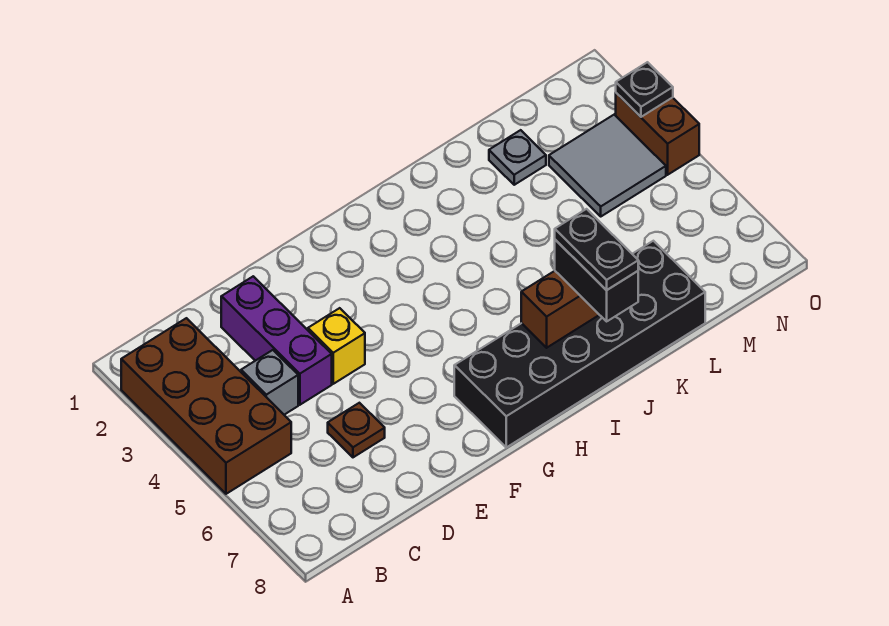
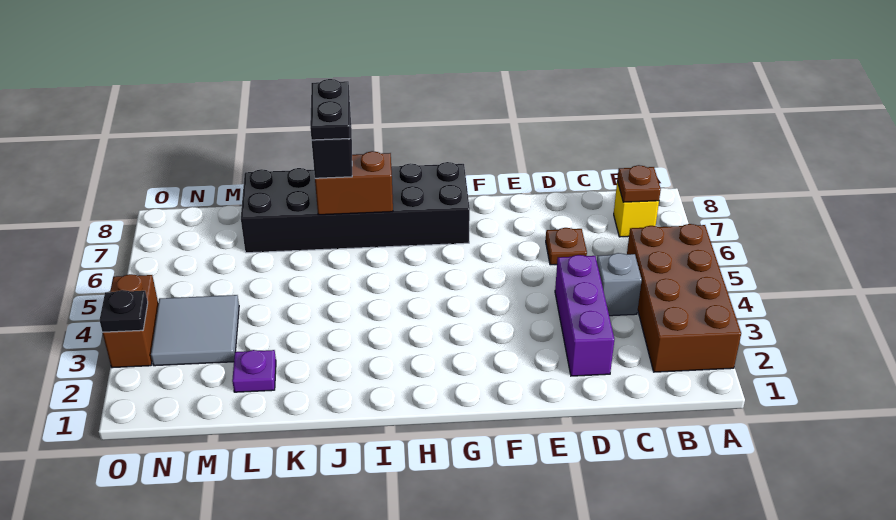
none -> brown plate B7 level 2
yellow brick E4 level 1 -> yellow brick B7 level 1
grey plate L2 level 1 -> purple plate L2 level 1

